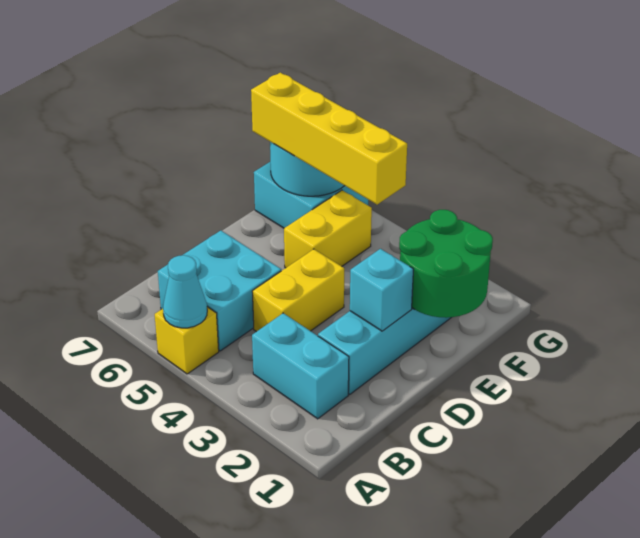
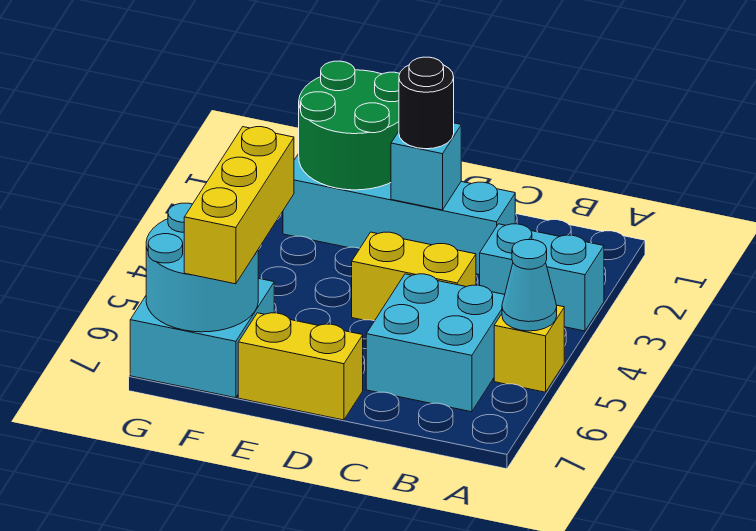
cyan brick B2:B3 level 1 -> cyan brick A3:B3 level 1
none -> black round brick D2 level 3
yellow brick E5:F5 level 1 -> yellow brick D7:E7 level 1
yellow brick F4:F7 level 3 -> yellow brick F5:F7 level 3

